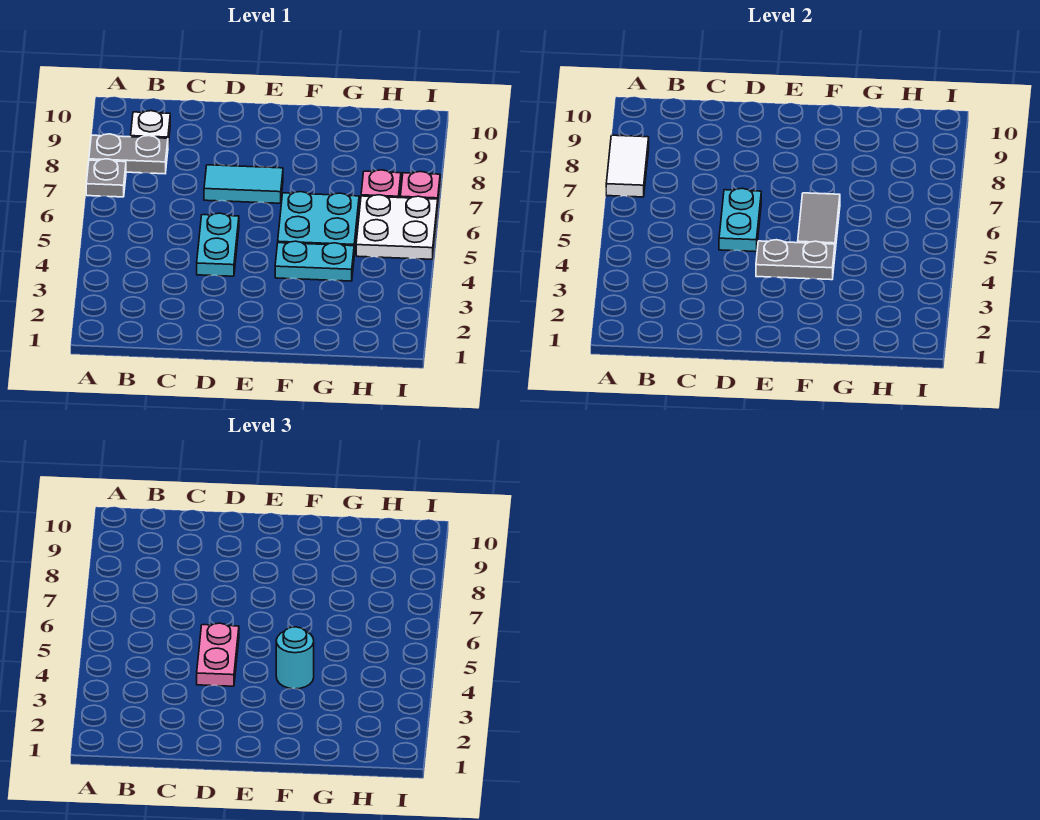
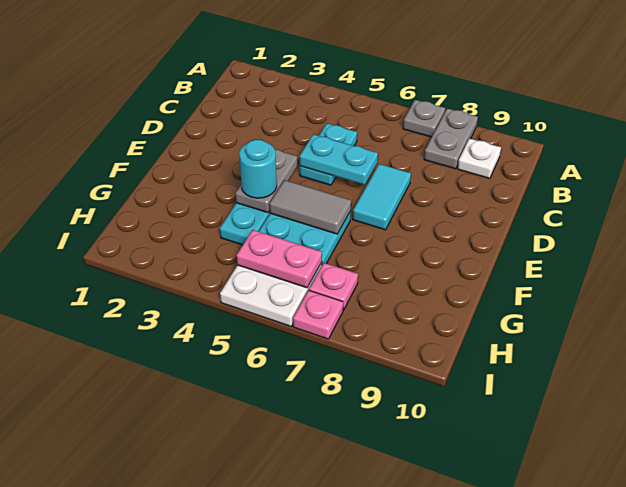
white tile A7:A8 level 2 -> none
cyan plate D4:D5 level 1 -> cyan plate C5:D5 level 1
pink plate D4:D5 level 3 -> pink plate H5:H6 level 2

